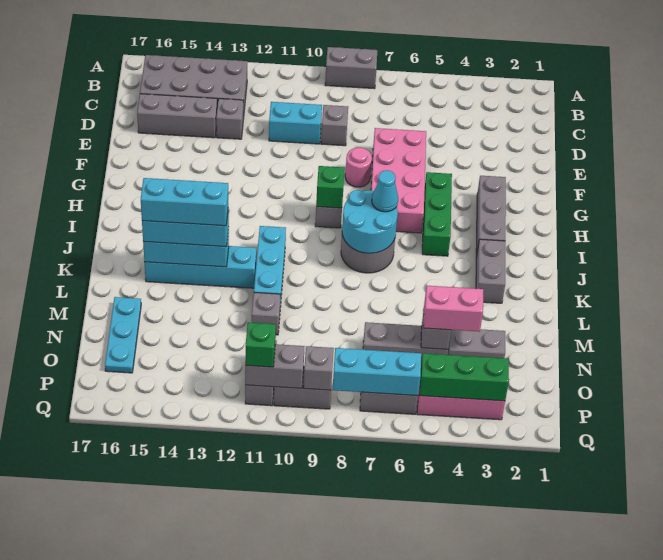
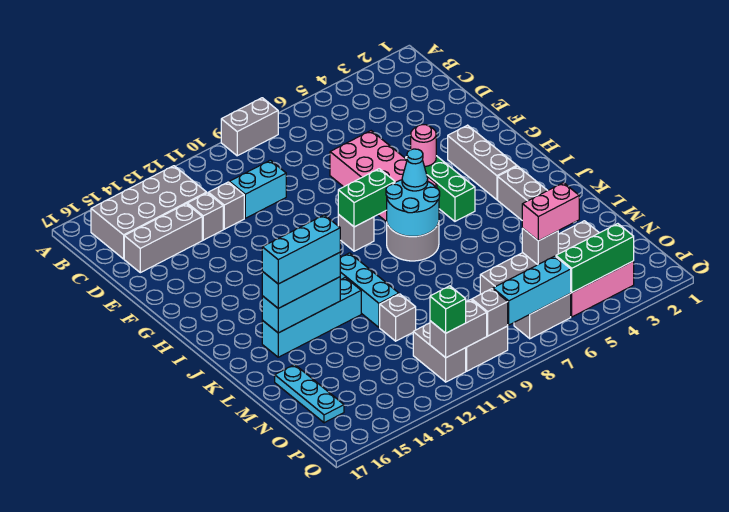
grey brick D9 level 1 -> grey brick D12 level 1
pink round brick F8 level 1 -> pink round brick G5 level 2
green brick H9 level 2 -> green brick H8:H9 level 2

